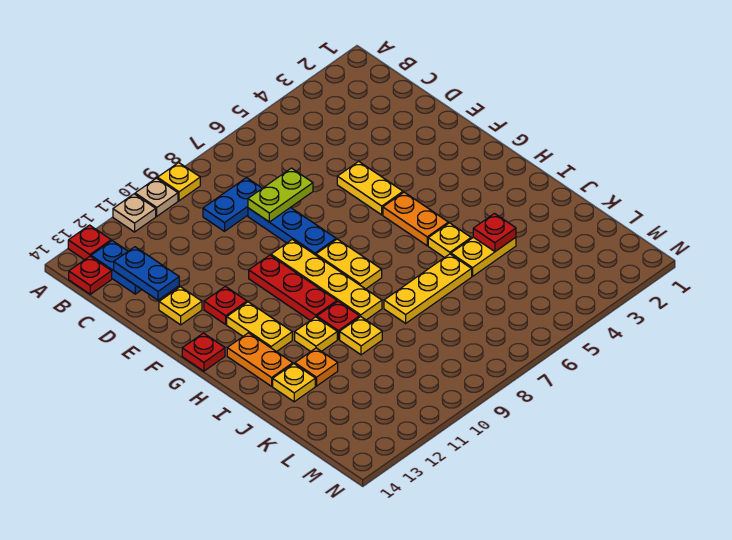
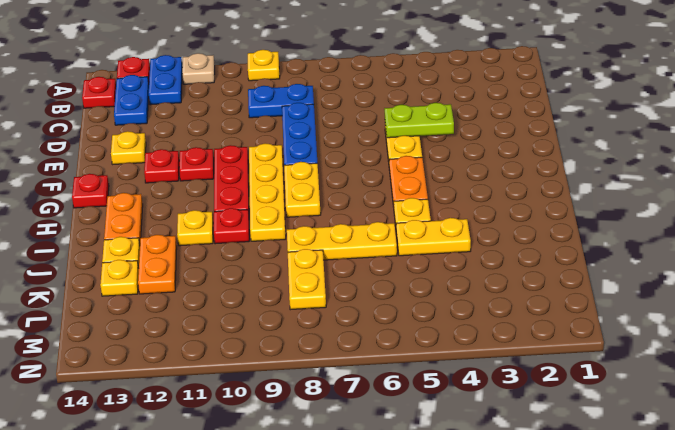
tan plate A10 level 1 -> none
blue plate C13:D13 level 2 -> blue plate A12:B12 level 1
lime plate D7:D8 level 2 -> lime plate E4:E5 level 2
yellow plate G12:H12 level 1 -> yellow plate K8:L8 level 1
red plate J4 level 2 -> red plate F11 level 1
yellow plate J10 level 1 -> yellow plate K13 level 1
orange plate J12 level 1 -> orange plate J12:K12 level 1

